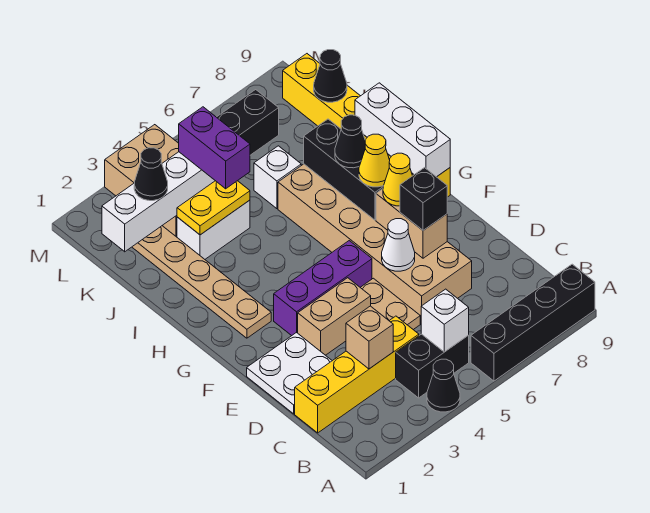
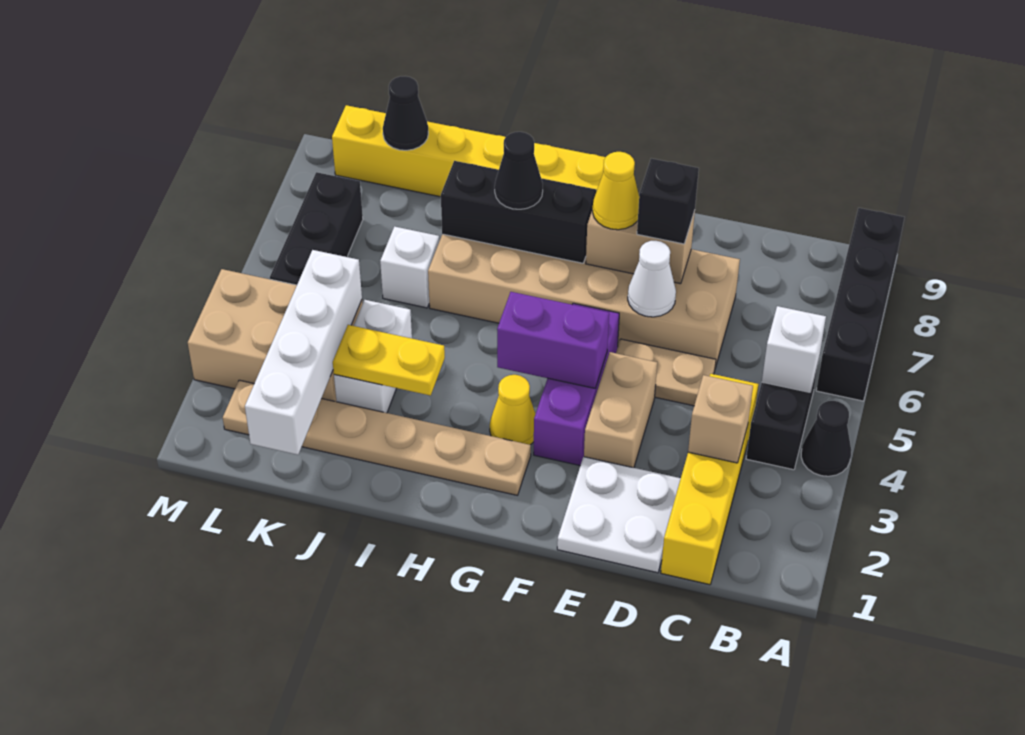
yellow cone G7 level 3 -> yellow cone G3 level 1
white brick G9:I9 level 2 -> none
yellow plate J3:J4 level 2 -> yellow plate I3:J3 level 2
purple brick J4:K4 level 3 -> purple brick F4:G4 level 2
black cone K2 level 3 -> none

